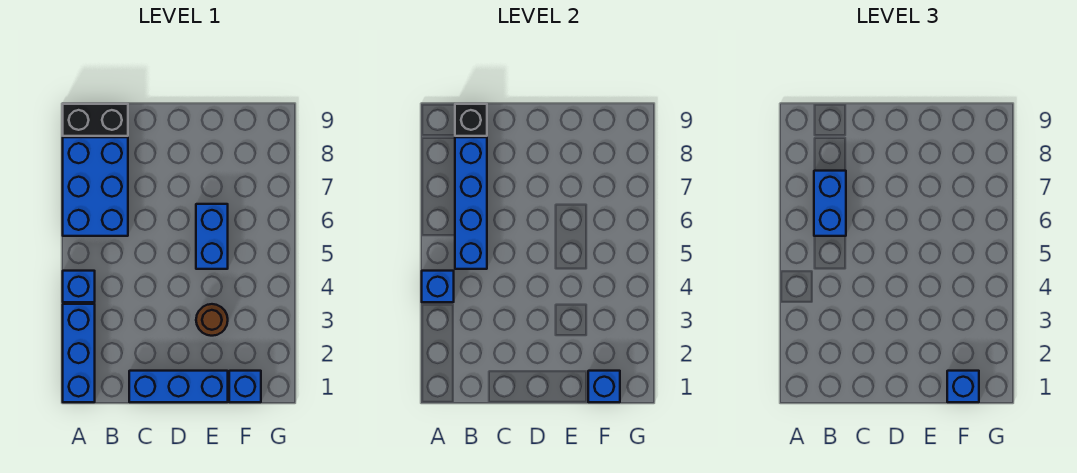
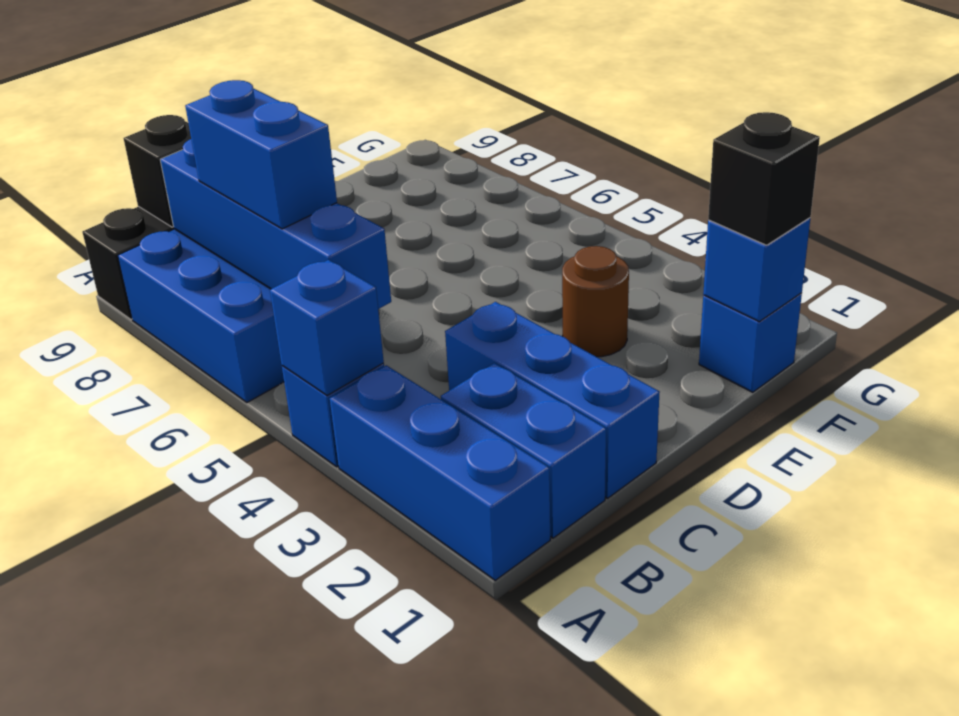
blue brick C1:E1 level 1 -> blue brick C1:C3 level 1
blue brick E5:E6 level 1 -> blue brick B1:B2 level 1
blue brick F1 level 3 -> black brick F1 level 3

